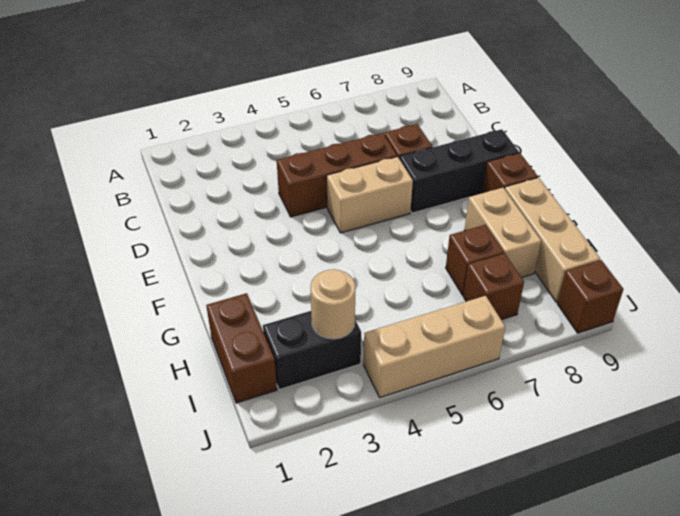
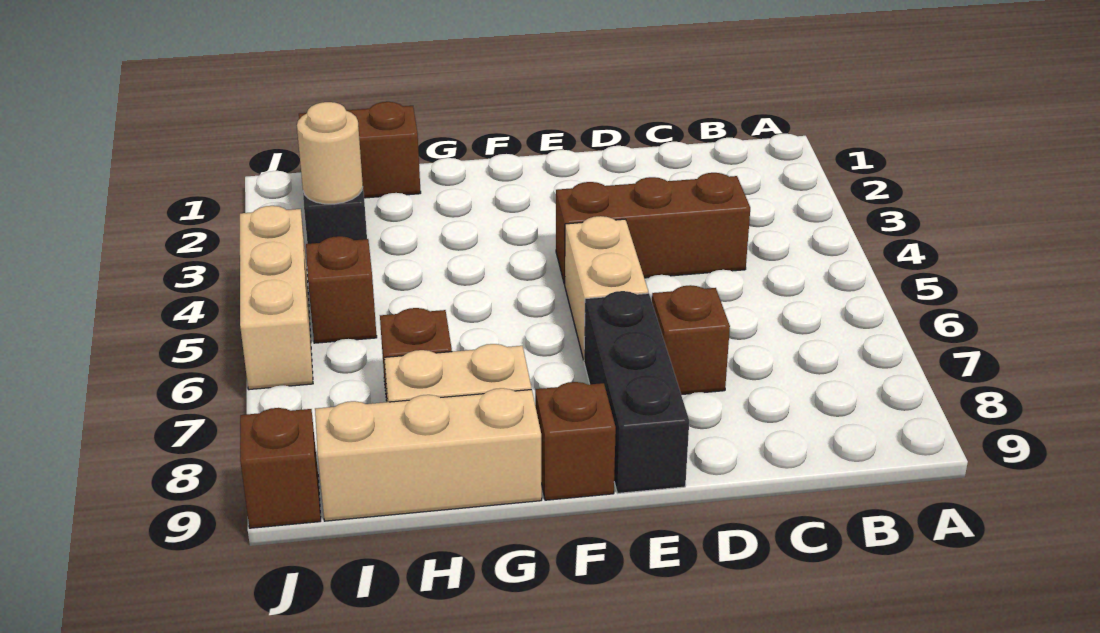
brown brick D4:D6 level 1 -> brown brick C4:E4 level 1
brown brick I7 level 1 -> brown brick I5 level 1

